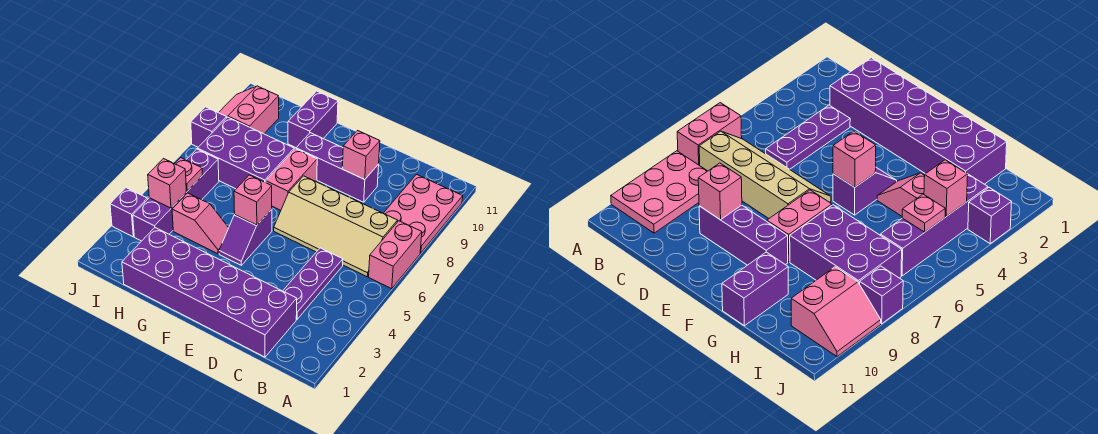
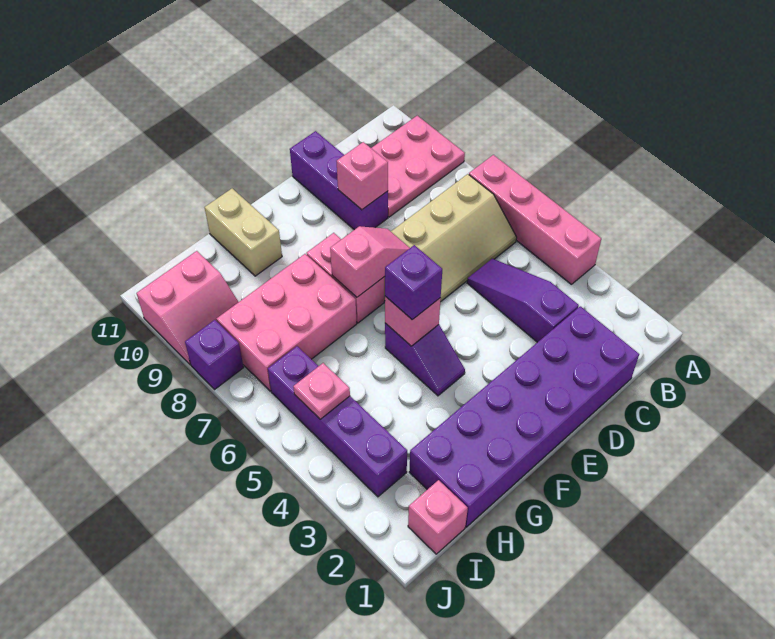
pink brick A6:A7 level 1 -> pink brick A4:A7 level 1
pink plate A8:B10 level 1 -> pink plate A9:C10 level 1
purple plate C3:C5 level 1 -> purple slope C3:C5 level 1 top 3
purple brick D9:F9 level 1 -> purple brick D9:D11 level 1
pink slope G4:H4 level 1 top H -> pink slope E7:F7 level 2 top F
purple brick G7:I8 level 1 -> pink brick G7:I8 level 1
purple brick G10:G11 level 1 -> tan brick G10:G11 level 1
pink brick I4 level 2 -> pink brick I1 level 1
pink slope I9:J10 level 1 top I -> pink slope I9:J10 level 1 top 10
purple brick J3 level 1 -> purple brick F5 level 3

